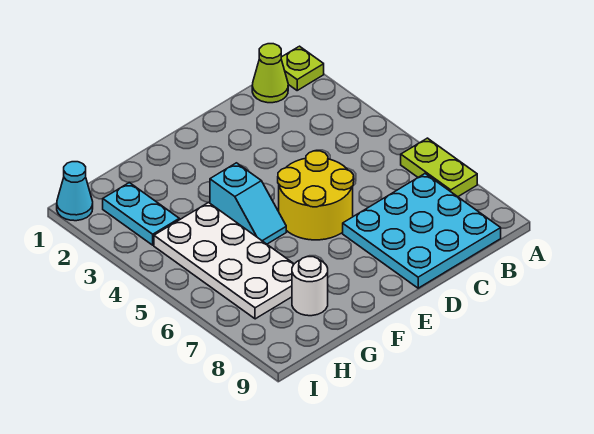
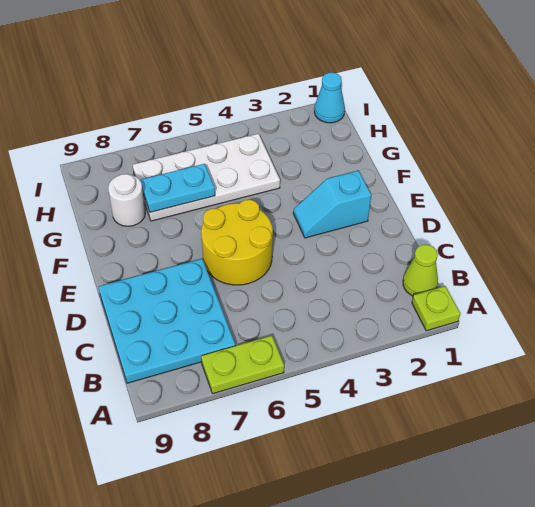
cyan slope F4:F5 level 1 top 4 -> cyan slope E2:E3 level 1 top 2
cyan plate H2:H3 level 1 -> cyan plate G6:G7 level 2

